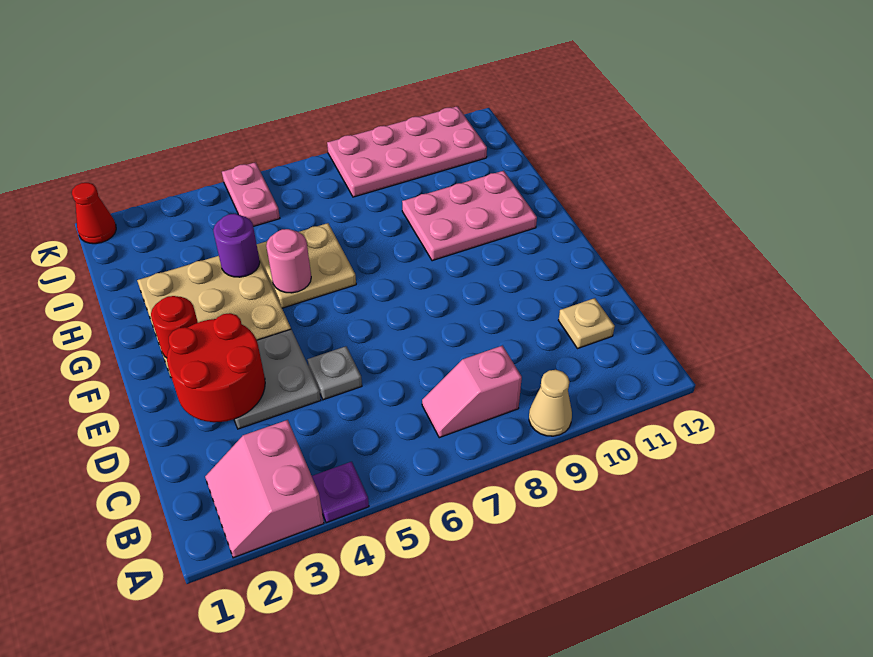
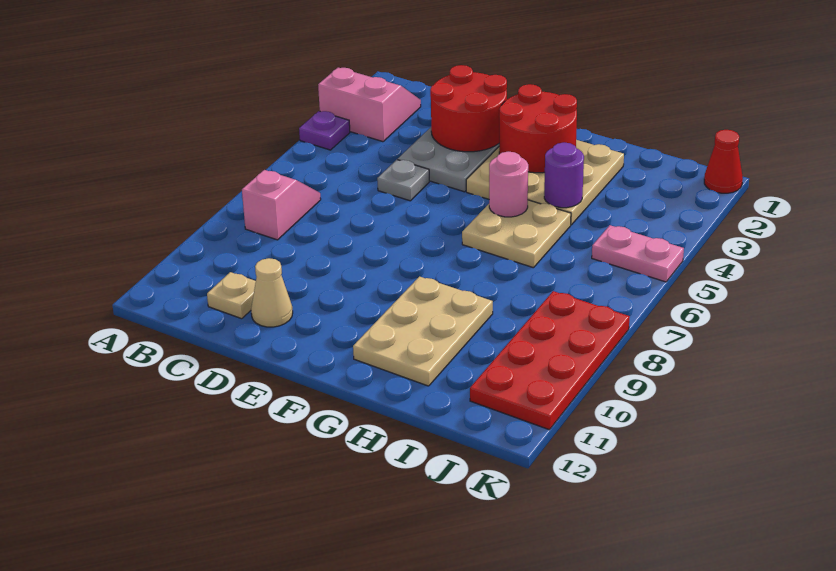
tan cone A9 level 1 -> tan cone D11 level 1
red round brick F2 level 2 -> red round brick F2:G3 level 2
pink plate G9:H11 level 1 -> tan plate G9:H11 level 1
pink plate J8:K11 level 1 -> red plate J8:K11 level 1

